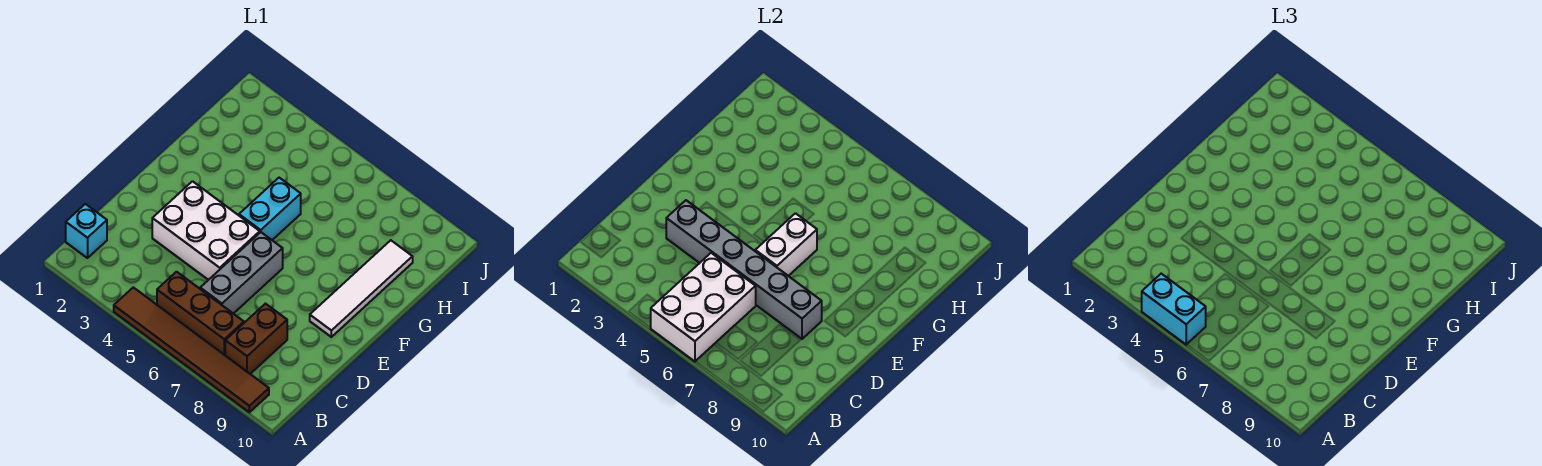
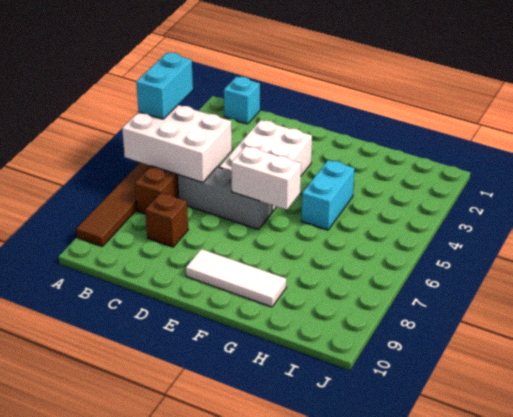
brown brick B8:C8 level 1 -> brown brick C8 level 1
grey brick D3:D8 level 2 -> none
white tile E9:H9 level 1 -> white tile E9:G9 level 1
cyan brick F5:G5 level 1 -> cyan brick G4:G5 level 1

